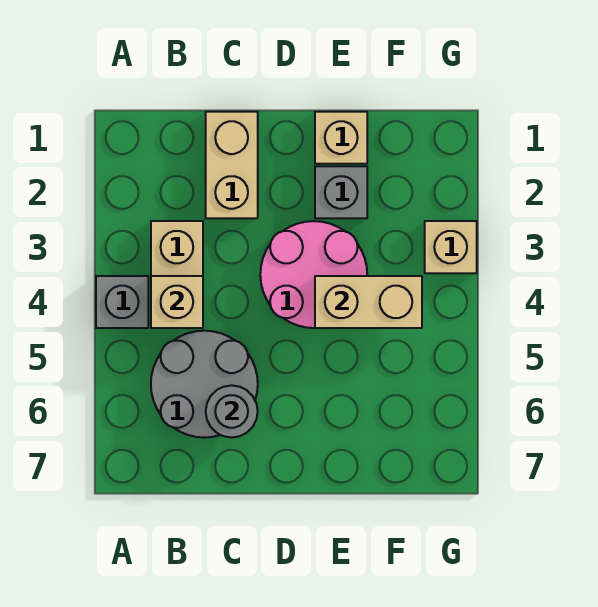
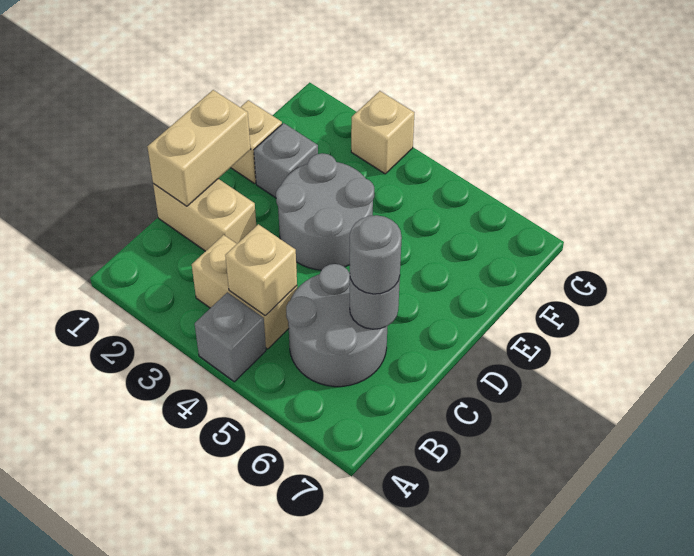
none -> grey round brick C6 level 3
pink round brick D3:E4 level 1 -> grey round brick D3:E4 level 1
tan brick E4:F4 level 2 -> tan brick C1:D1 level 2

